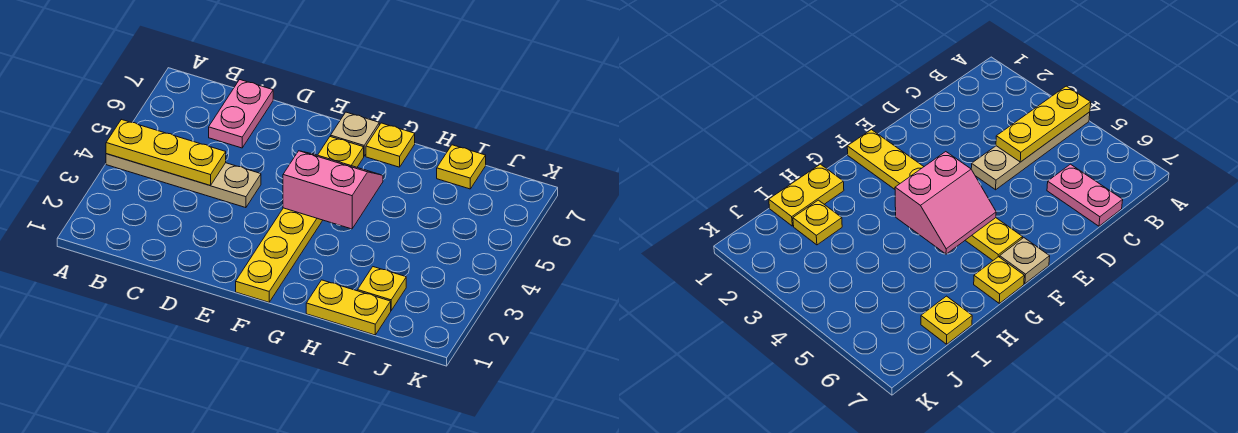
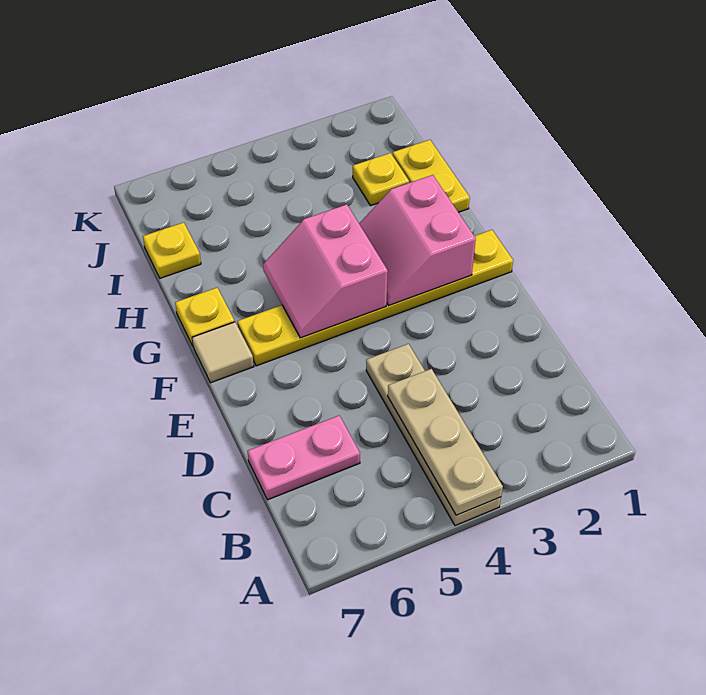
yellow plate A4:C4 level 2 -> tan plate A4:C4 level 2
none -> pink slope F2:G3 level 2 top 2
tan plate F7 level 1 -> tan tile F7 level 1

